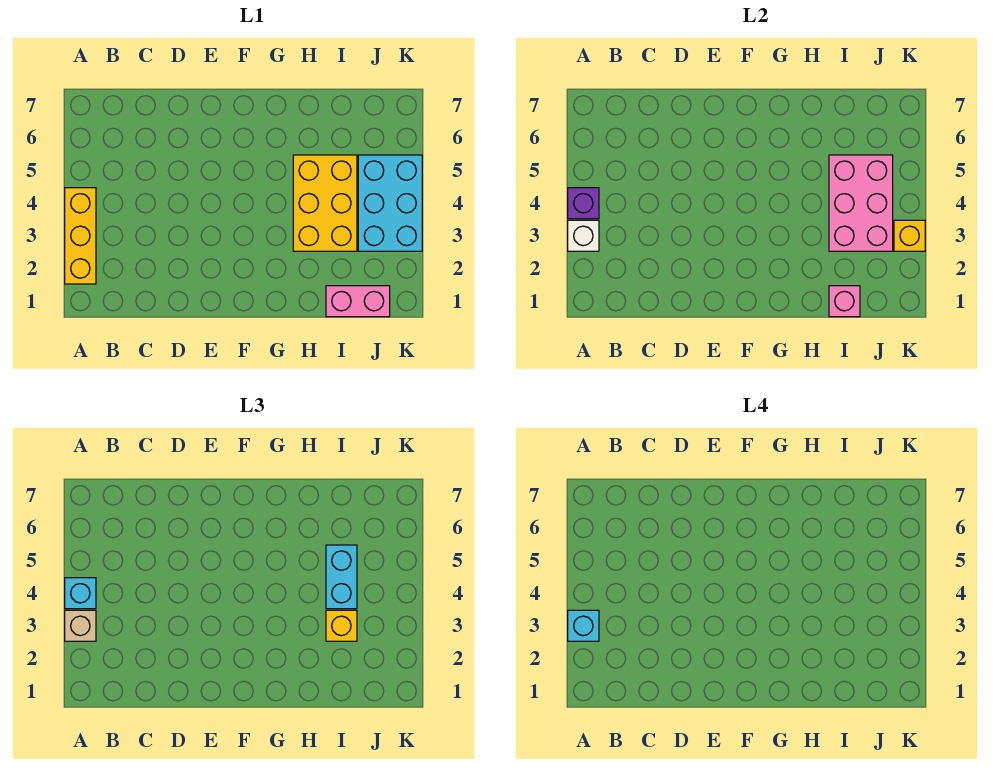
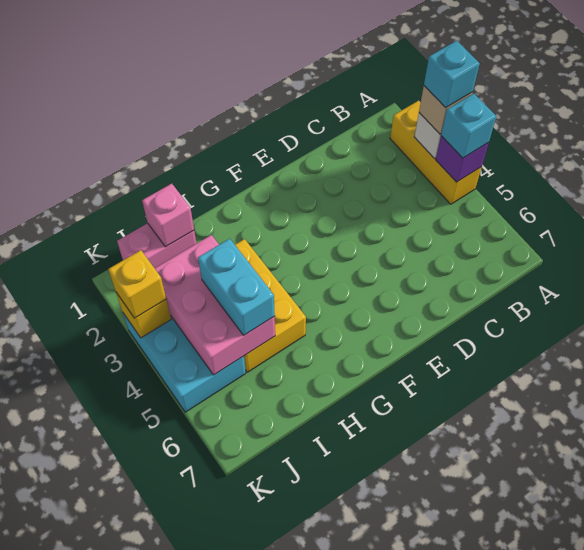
yellow brick I3 level 3 -> yellow brick K3 level 3

